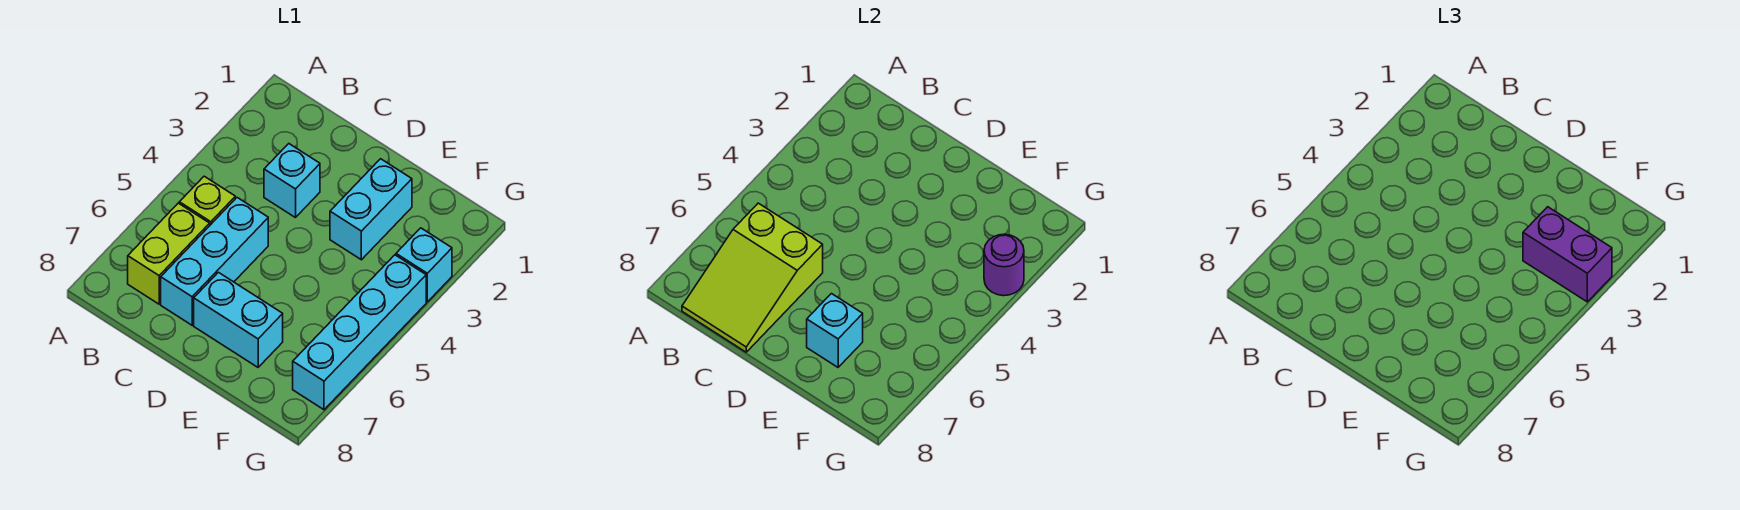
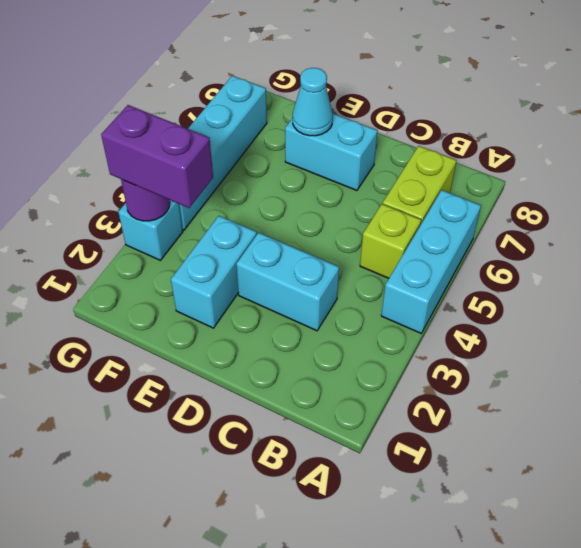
lime slope B6:C8 level 2 top 6 -> none
cyan brick C3 level 1 -> cyan brick C3:D3 level 1
cyan brick C5:C7 level 1 -> cyan brick A4:A6 level 1
cyan brick E7 level 2 -> cyan cone E7 level 2

